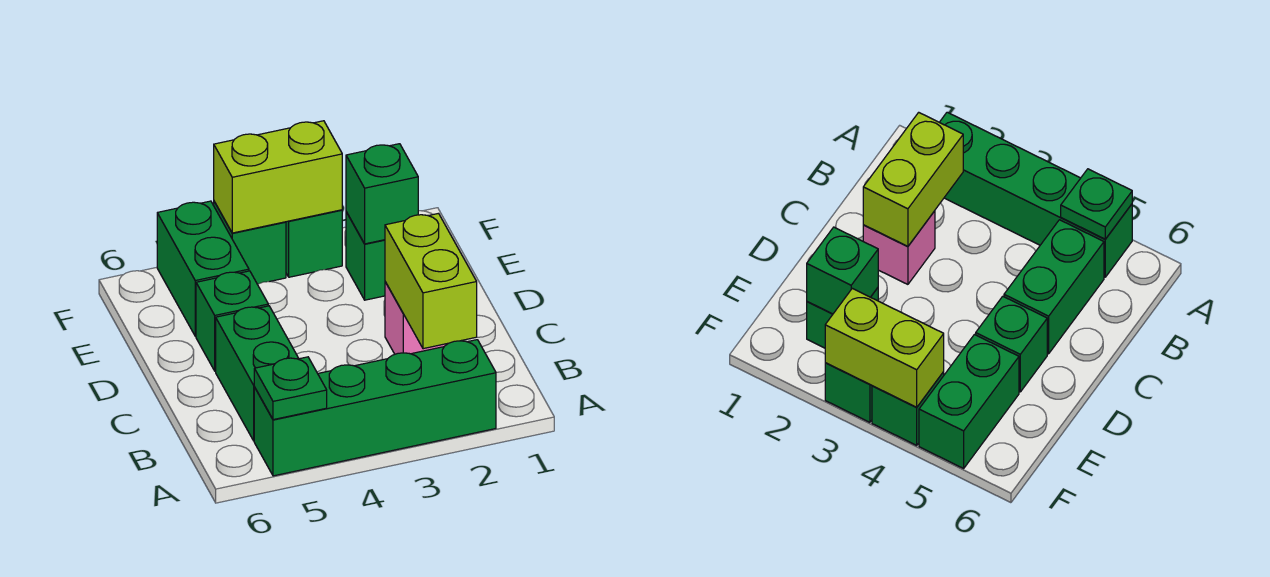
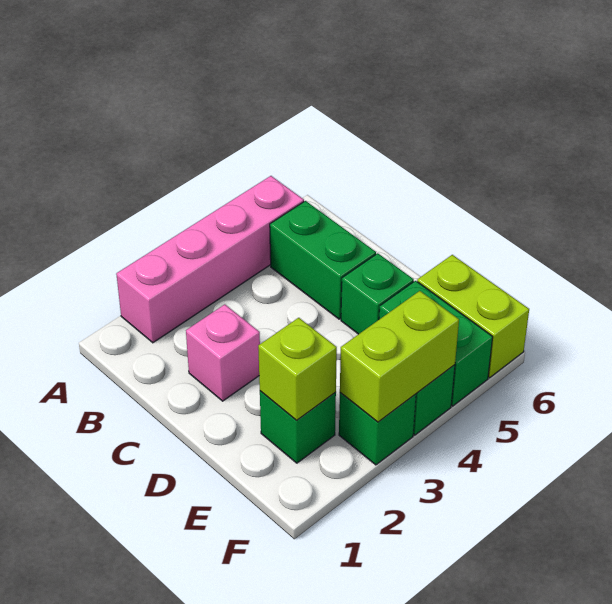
green brick A2:A5 level 1 -> pink brick A2:A5 level 1
green plate A5 level 2 -> none
lime brick B2:C2 level 2 -> lime brick E6:F6 level 1
green brick E2 level 2 -> lime brick E2 level 2

